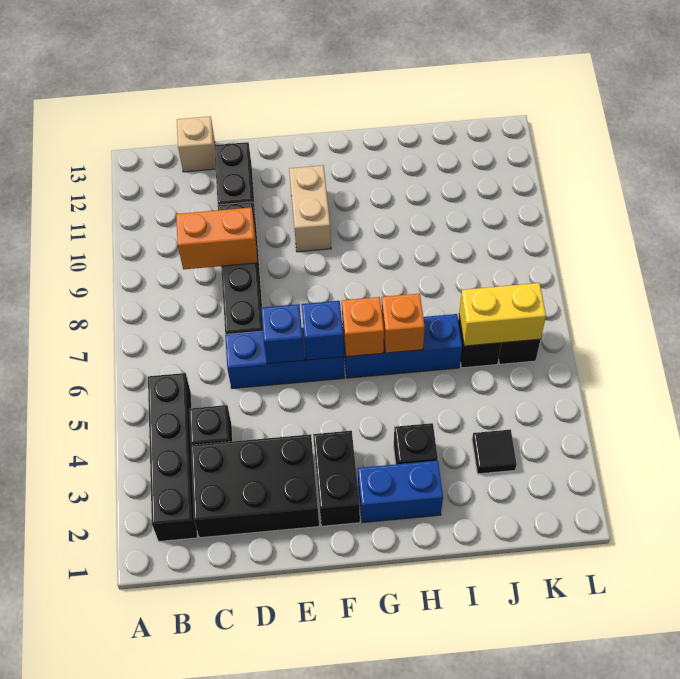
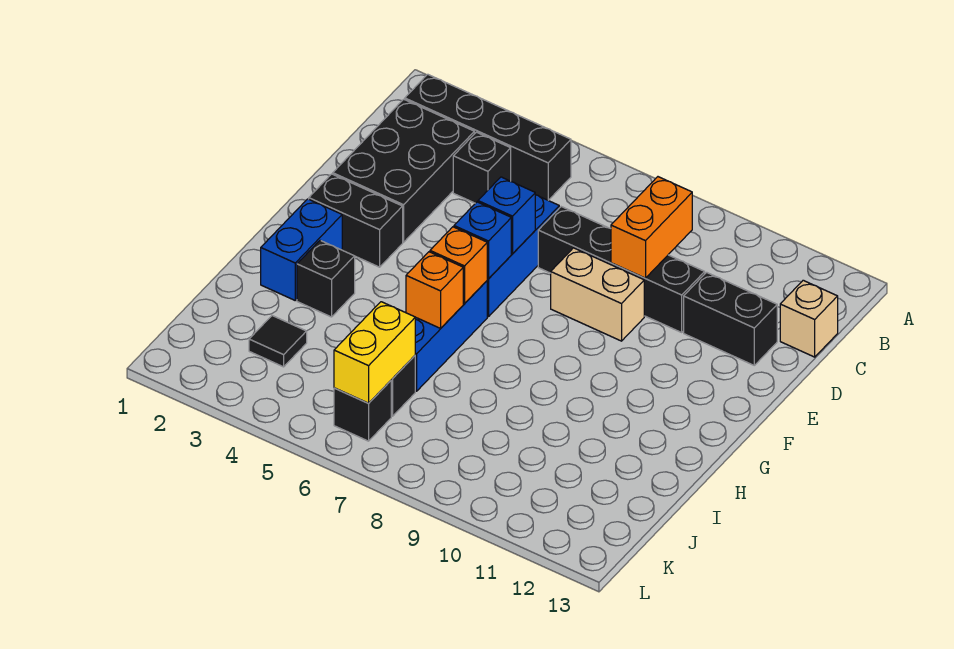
tan brick F10:F11 level 1 -> tan brick E8:E9 level 1

